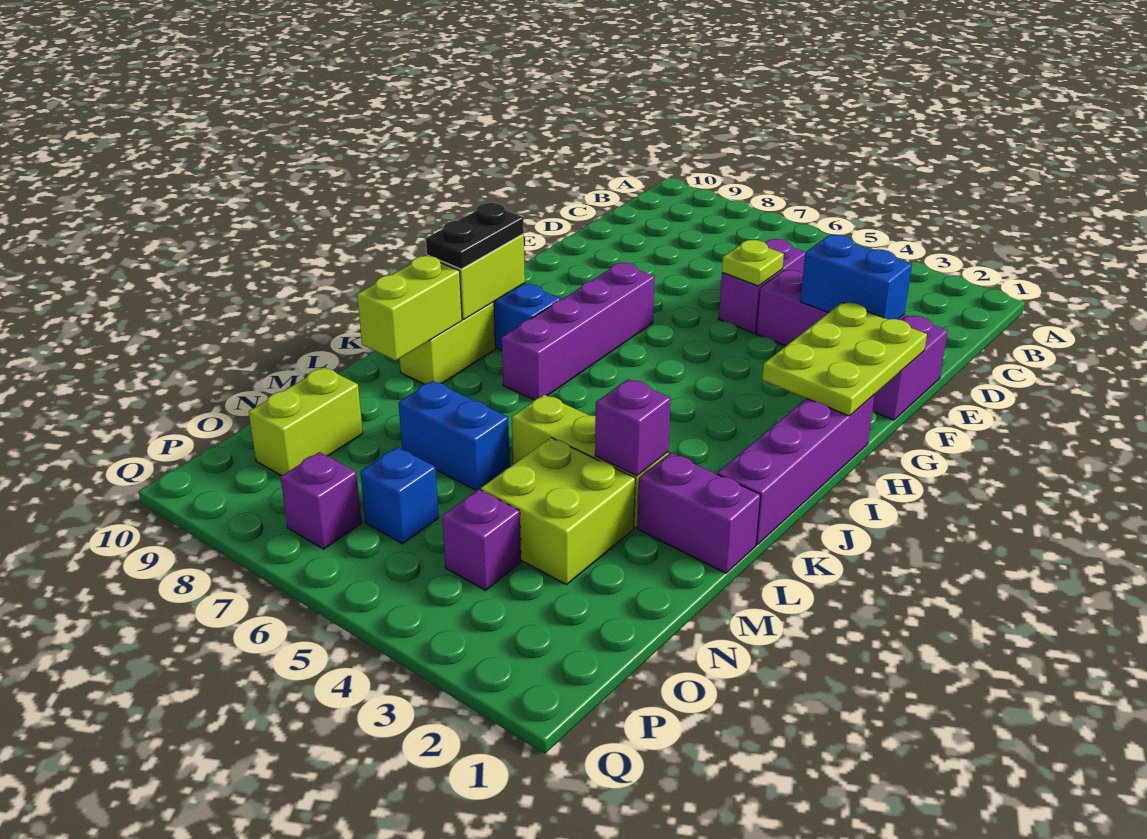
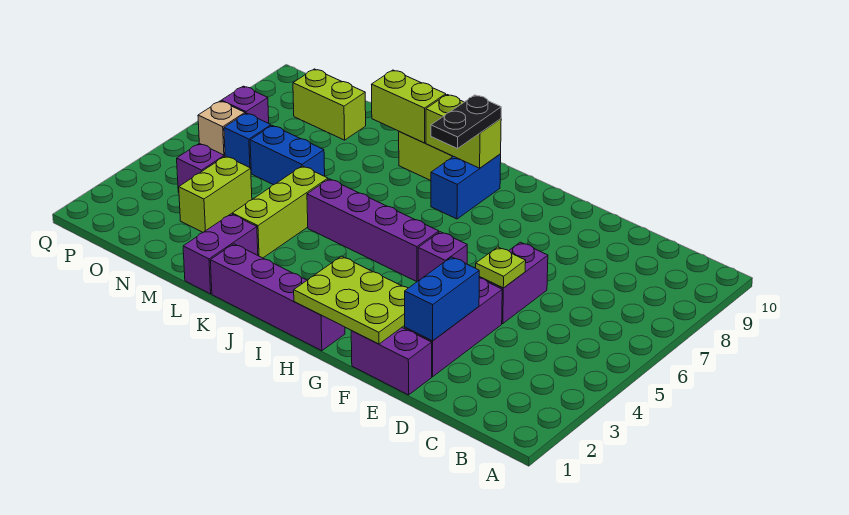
purple brick D5:E5 level 1 -> purple brick E5:E6 level 1
purple brick G7:J7 level 1 -> purple brick H5:K5 level 1
black plate I9:J9 level 3 -> black plate I8:I9 level 3
purple brick L3 level 2 -> purple brick G5 level 1
lime brick M3:N4 level 1 -> lime brick N3:N4 level 1
blue brick M6:M7 level 1 -> blue brick M6:N6 level 1
none -> tan brick P6 level 1

